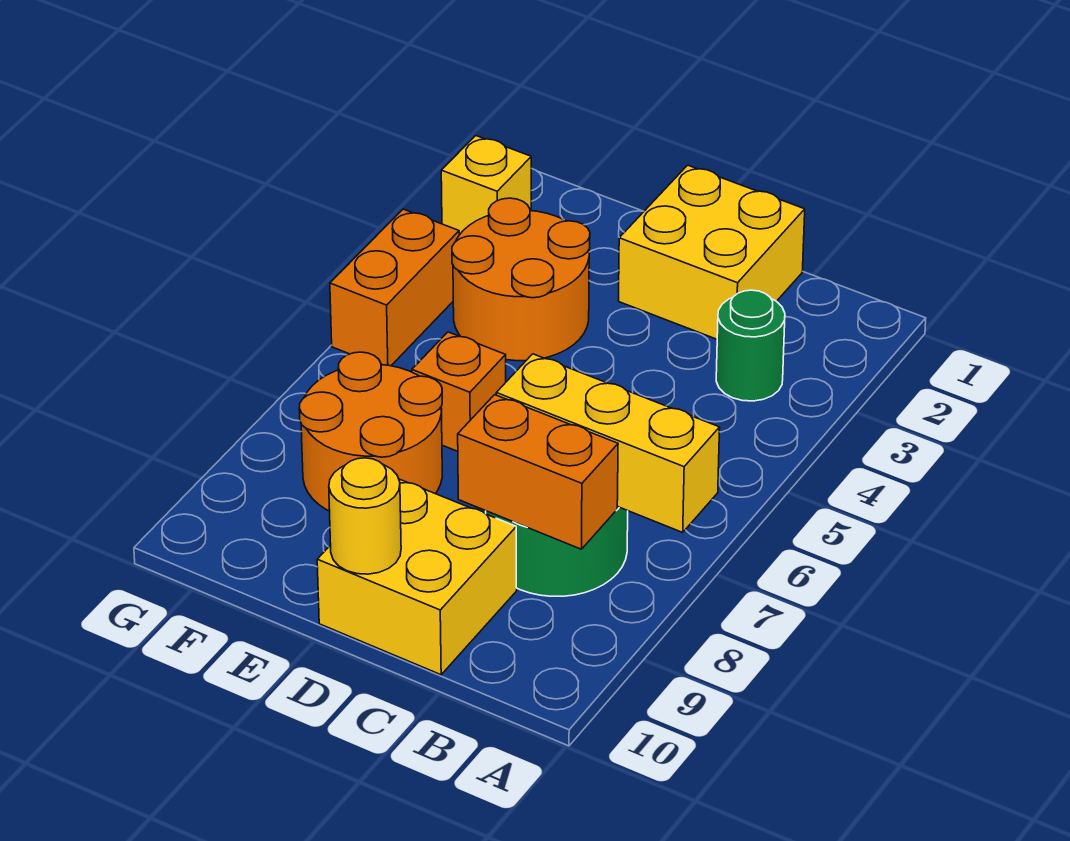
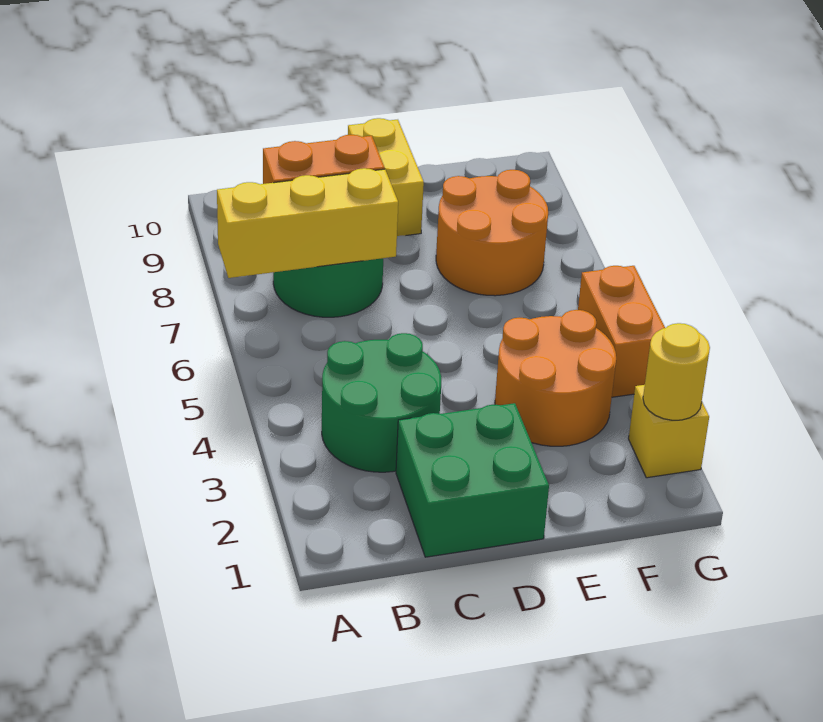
green round brick B3 level 1 -> green round brick B3:C4 level 1
yellow brick C1:D2 level 1 -> green brick C1:D2 level 1
yellow brick C9:D10 level 1 -> yellow brick D9:D10 level 1
yellow round brick D10 level 2 -> yellow round brick G2 level 2
orange brick E6 level 1 -> none

